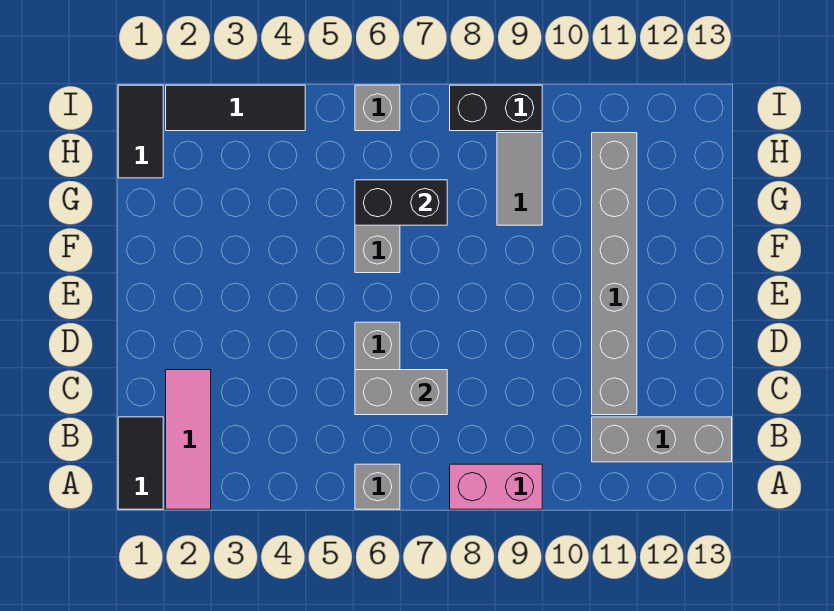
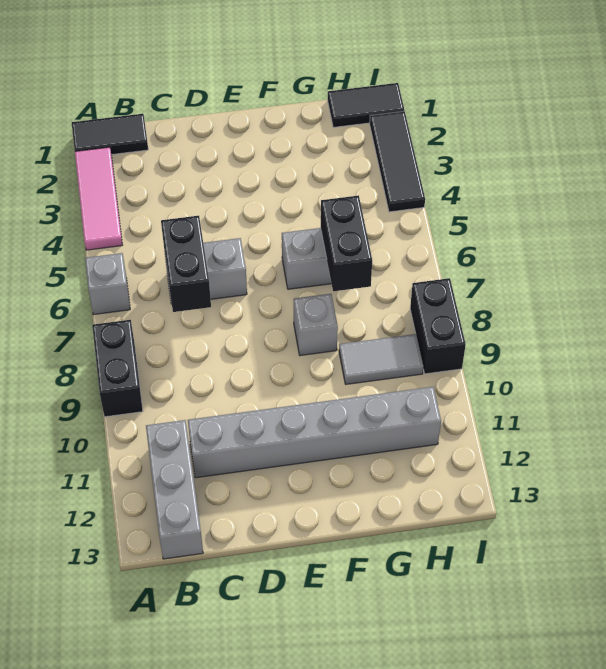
pink tile A2:C2 level 1 -> pink tile A2:A4 level 1
pink brick A8:A9 level 1 -> black brick A8:A9 level 1
grey brick C6:C7 level 2 -> black brick C6:C7 level 2
grey brick I6 level 1 -> grey brick F8 level 1

